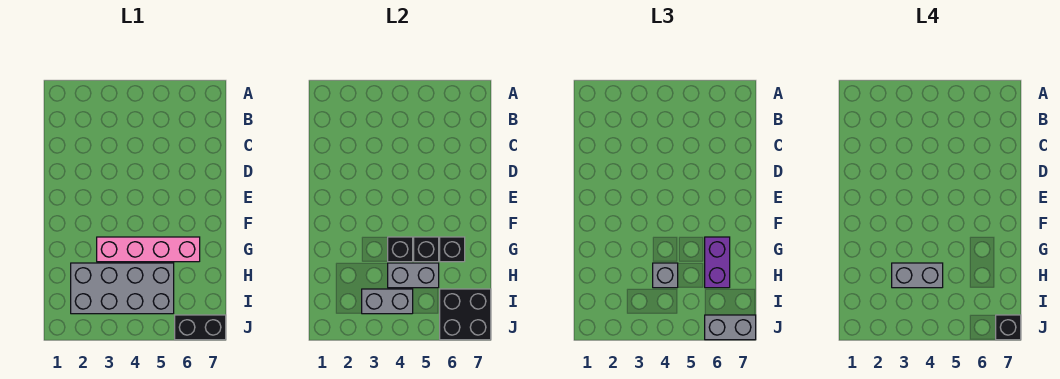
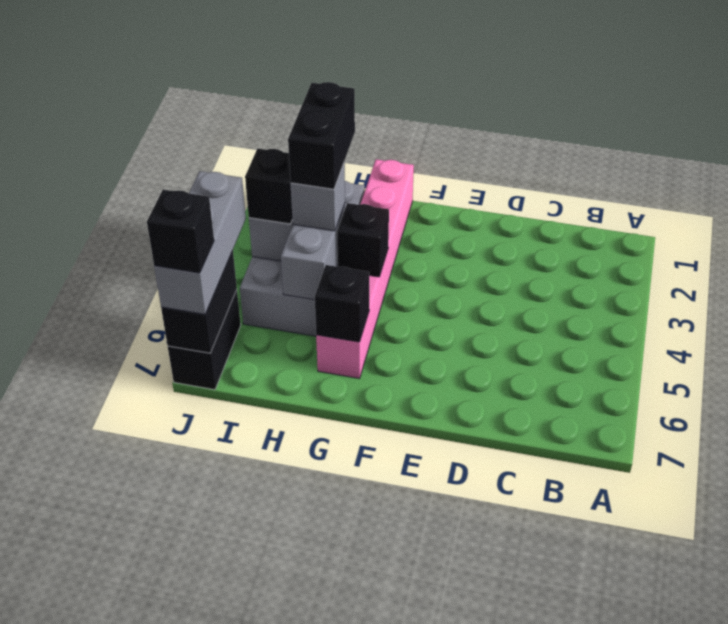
pink brick G3:G6 level 1 -> pink brick G1:G6 level 1
black brick G5 level 2 -> black brick I4 level 3
purple brick G6:H6 level 3 -> none
grey brick H3:H4 level 4 -> black brick H3:H4 level 4
black brick I6:J7 level 2 -> black brick J6:J7 level 2
grey brick J6:J7 level 3 -> grey brick J5:J7 level 3

